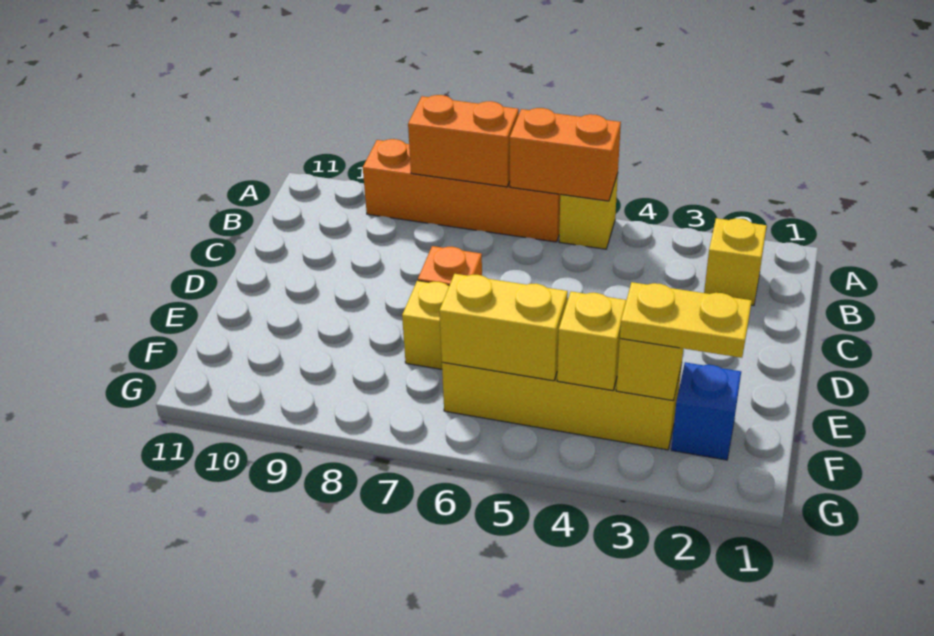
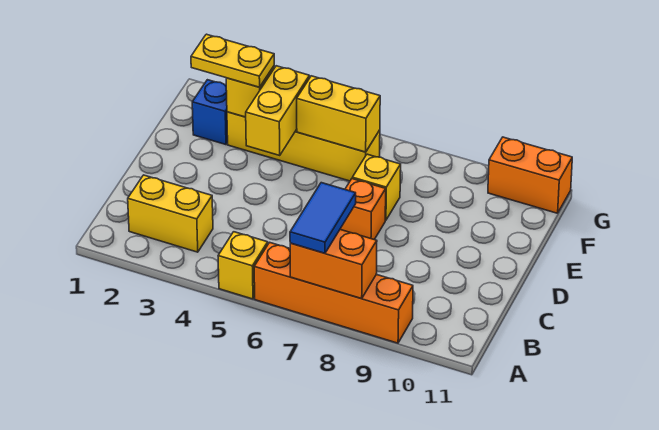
orange brick A5:A6 level 2 -> orange brick G10:G11 level 1
none -> blue tile A7:B7 level 3
yellow brick B2 level 1 -> yellow brick B2:B3 level 1
yellow brick F4 level 2 -> yellow brick E4:F4 level 2

